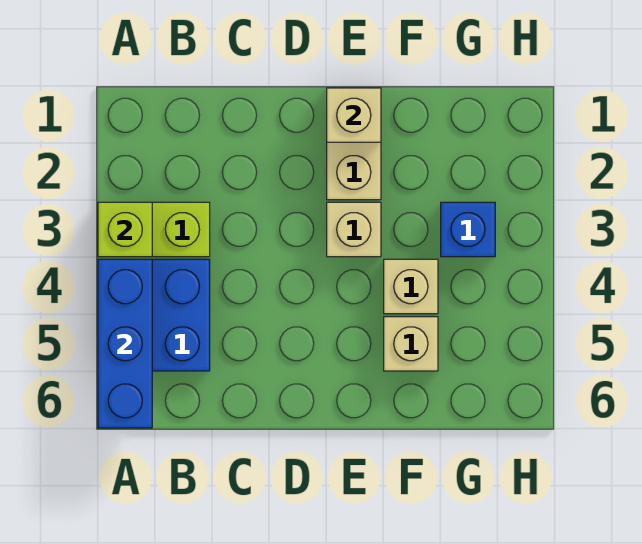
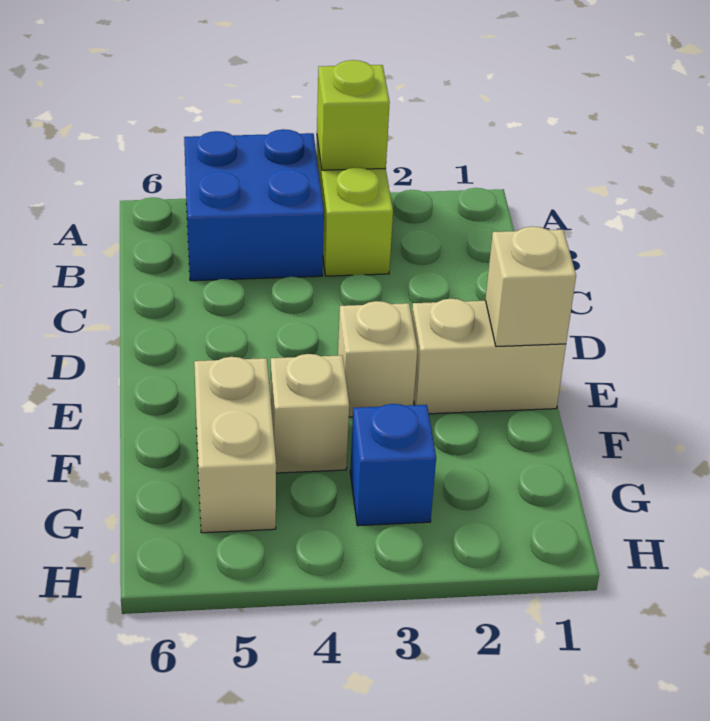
blue brick A4:A6 level 2 -> none
tan brick F5 level 1 -> tan brick F5:G5 level 1

